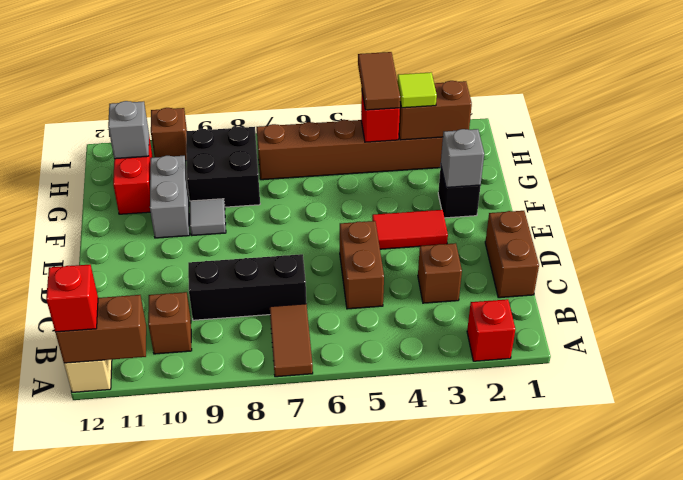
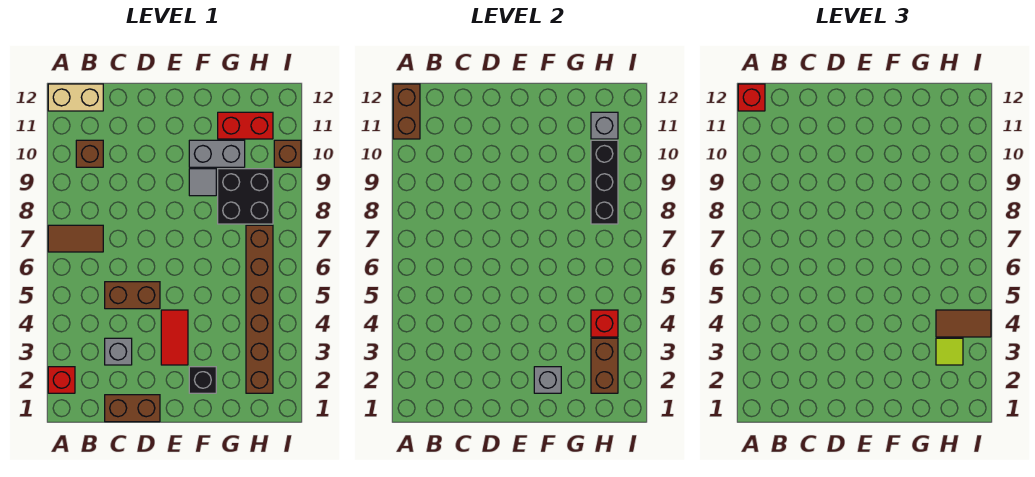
brown brick C3 level 1 -> grey brick C3 level 1
black brick C7:C9 level 1 -> black brick H8:H10 level 2

